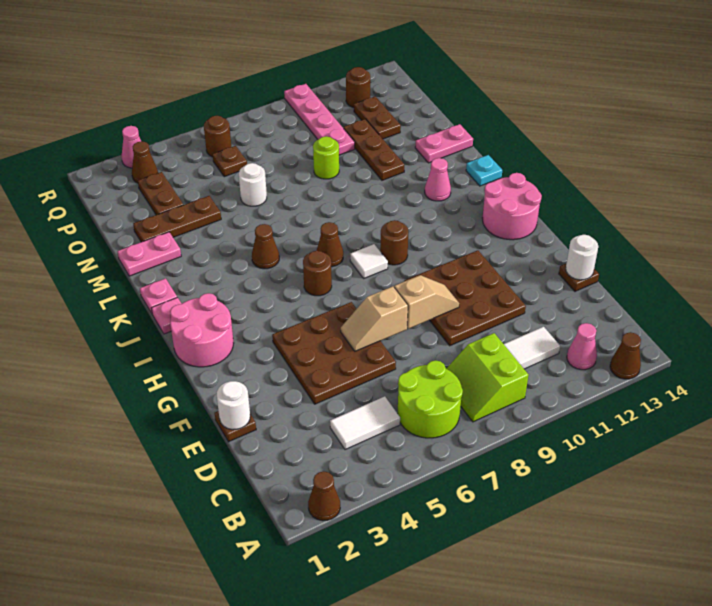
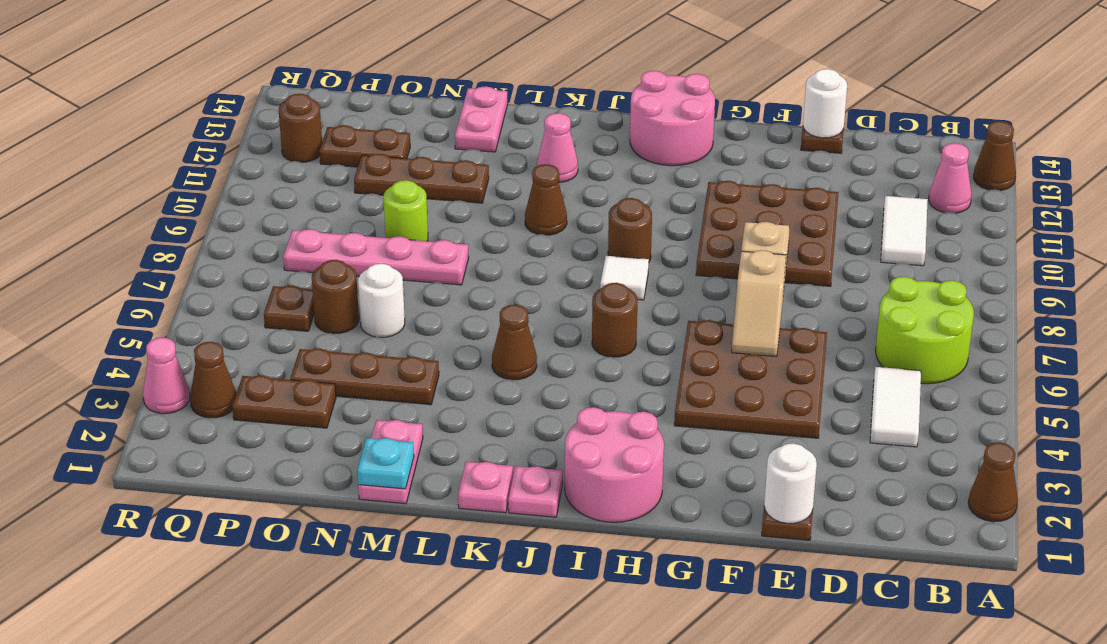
lime slope B8:C9 level 1 top 9 -> none
brown cone J7 level 1 -> brown cone K10 level 1
cyan plate K14 level 1 -> cyan plate M1 level 2
brown plate N2:N4 level 1 -> brown plate M4:O4 level 1
pink plate O10:R10 level 1 -> pink plate M8:P8 level 1
brown round brick Q6 level 1 -> brown round brick O6 level 1

